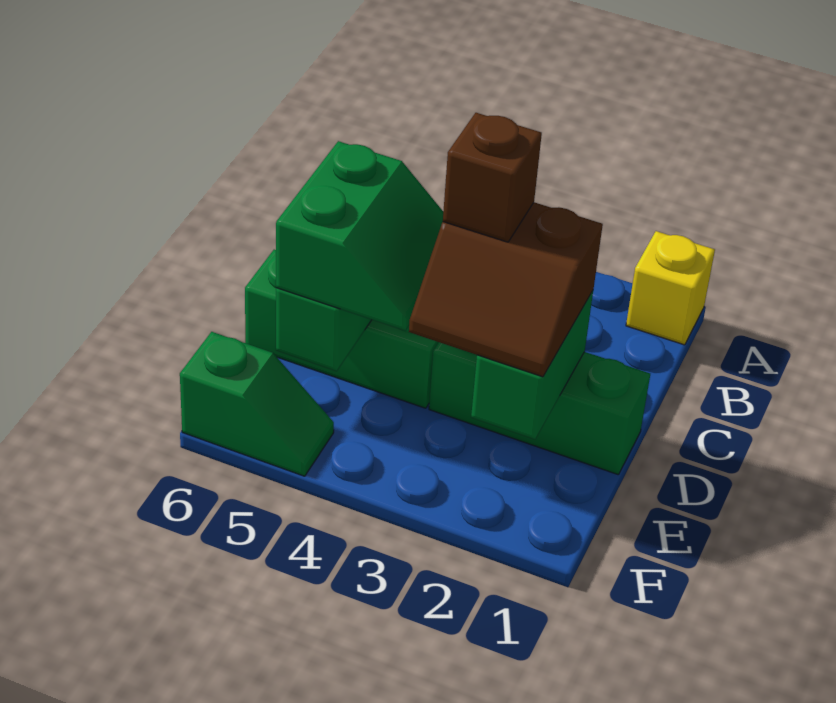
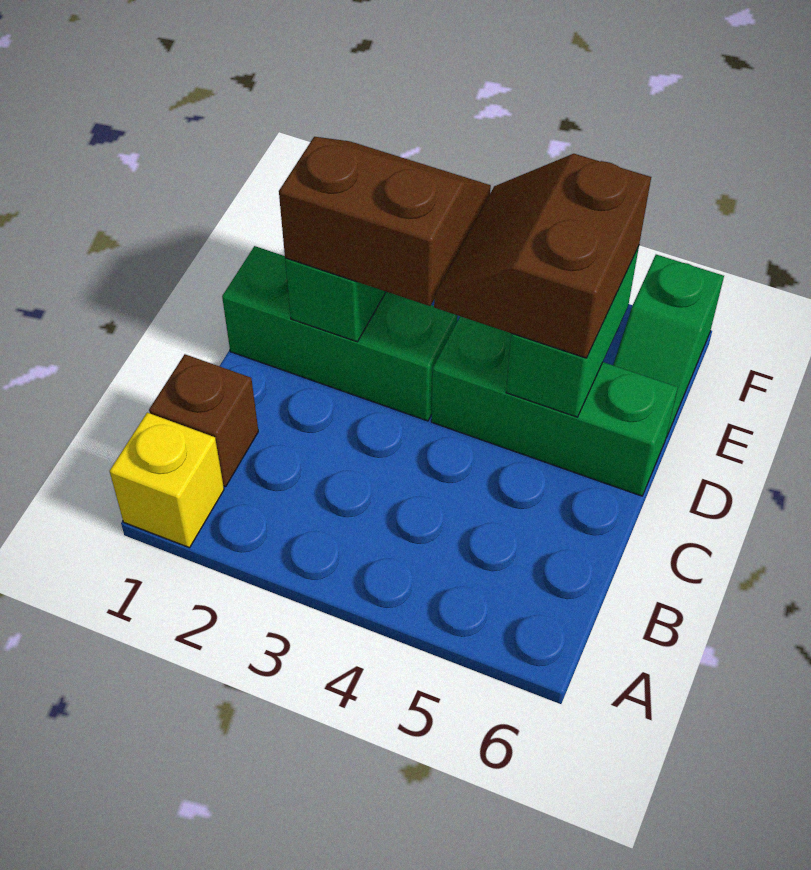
brown brick D3 level 4 -> brown brick B1 level 1
green slope D4:E5 level 3 top 5 -> brown slope D4:E5 level 3 top 5
green slope F5:F6 level 1 top 6 -> green slope E6:F6 level 1 top F

